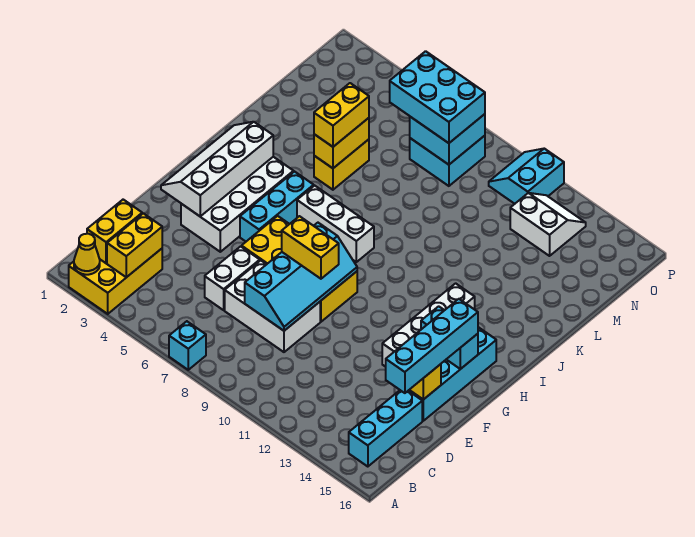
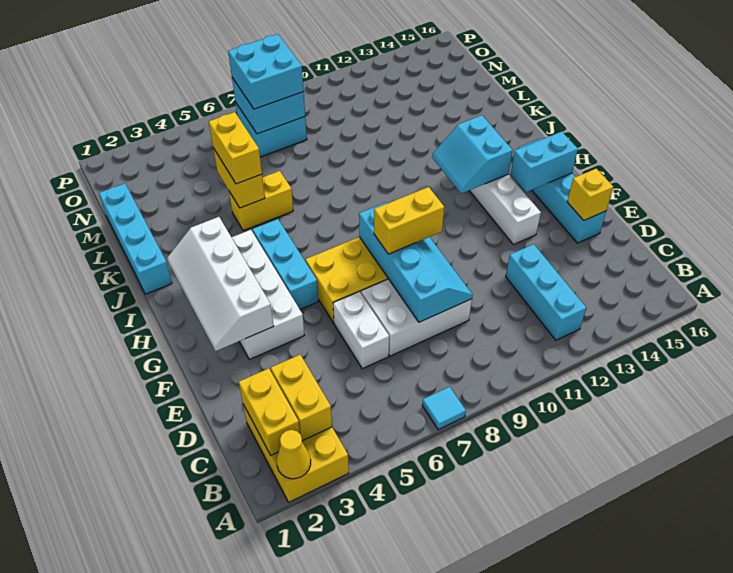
cyan brick A7 level 1 -> cyan tile A7 level 1
cyan brick B15:D15 level 1 -> cyan brick B12:D12 level 1
cyan brick D15:G15 level 3 -> cyan brick J1:M1 level 1
white brick I6:I8 level 1 -> none
yellow brick K5:L5 level 1 -> yellow brick K5:K6 level 1
cyan brick N6:O8 level 3 -> cyan brick N7:O8 level 3
white slope N12:O13 level 1 top N -> none
cyan slope O10:P11 level 1 top 11 -> cyan slope H12:I13 level 2 top 13

